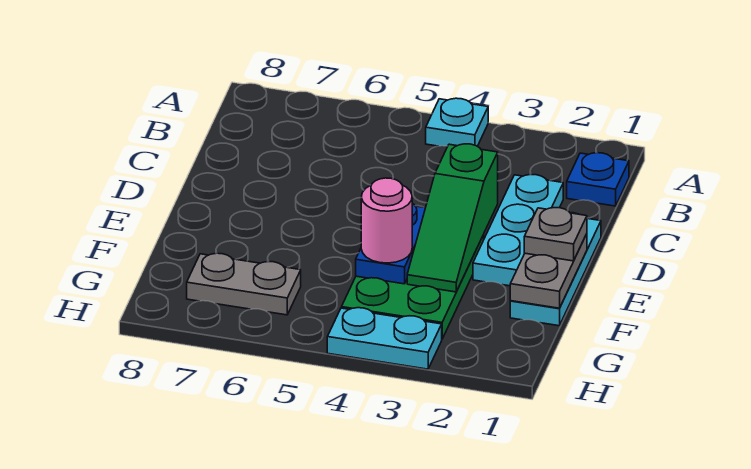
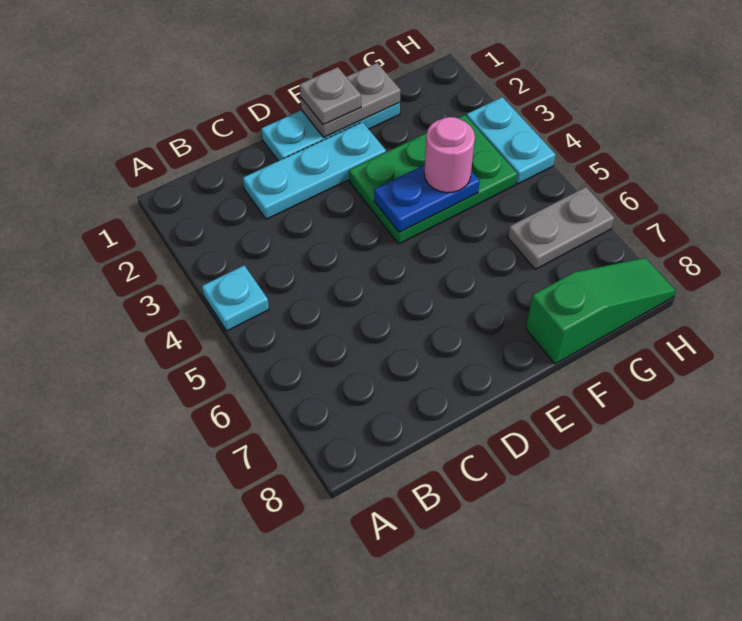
blue plate B1 level 1 -> none
green slope D3:F3 level 2 top D -> green slope F8:H8 level 1 top F
grey plate G6:G7 level 1 -> grey plate G6:H6 level 1

